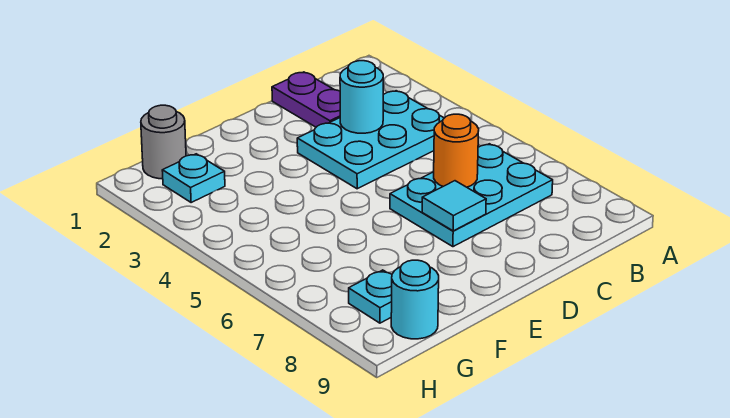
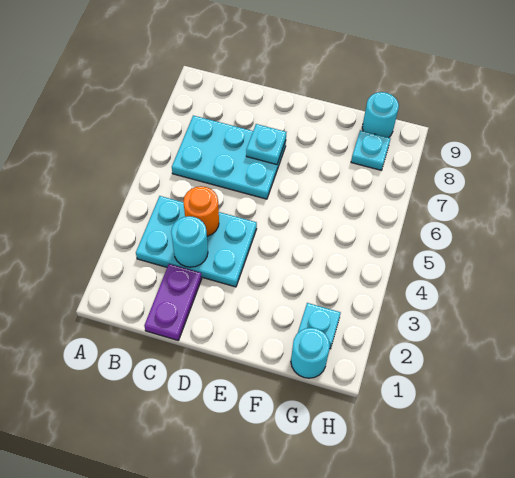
orange round brick C6 level 2 -> orange round brick C4 level 2
cyan tile D7 level 2 -> cyan plate D7 level 2
grey round brick G1 level 1 -> cyan round brick G1 level 1

